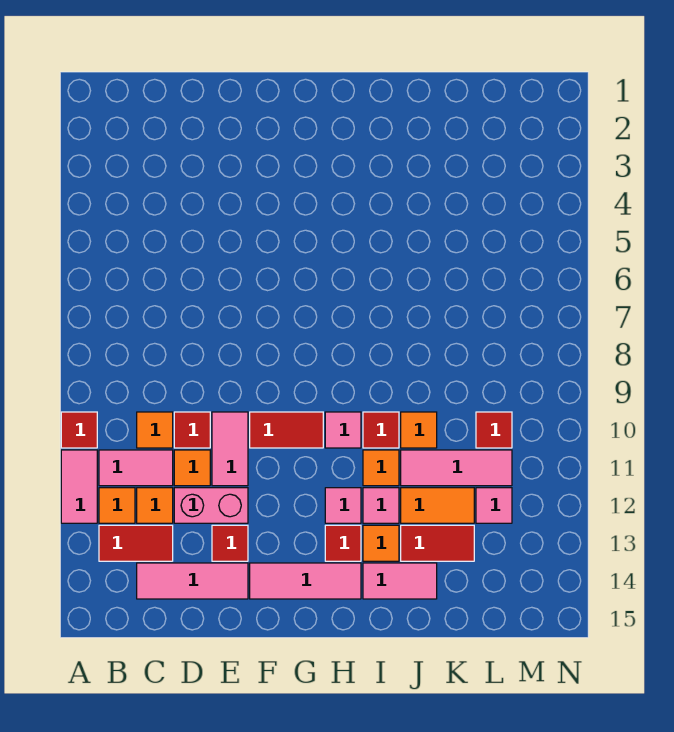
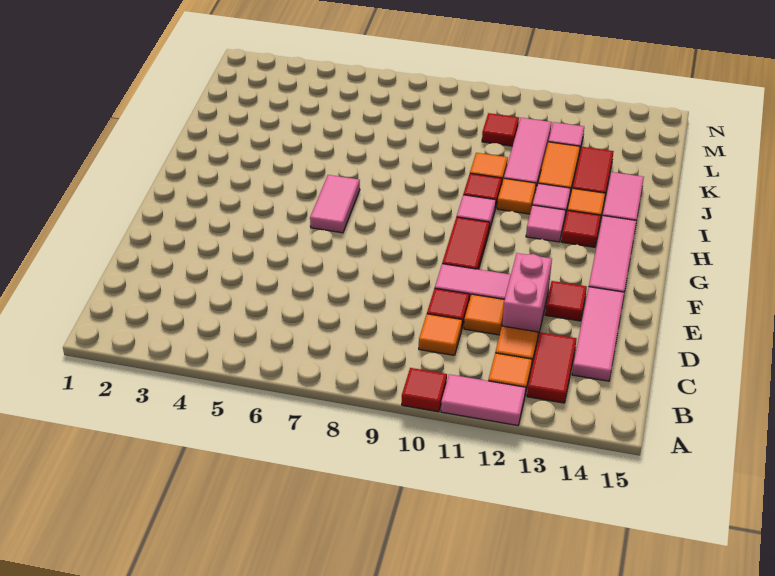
pink tile B11:C11 level 1 -> pink tile G6:H6 level 1

